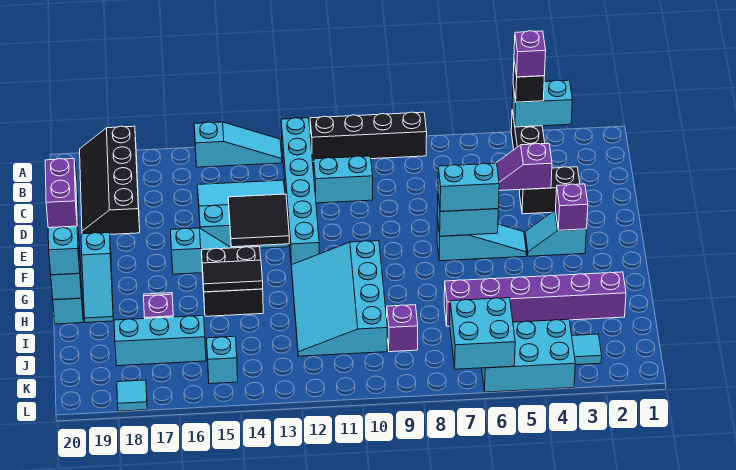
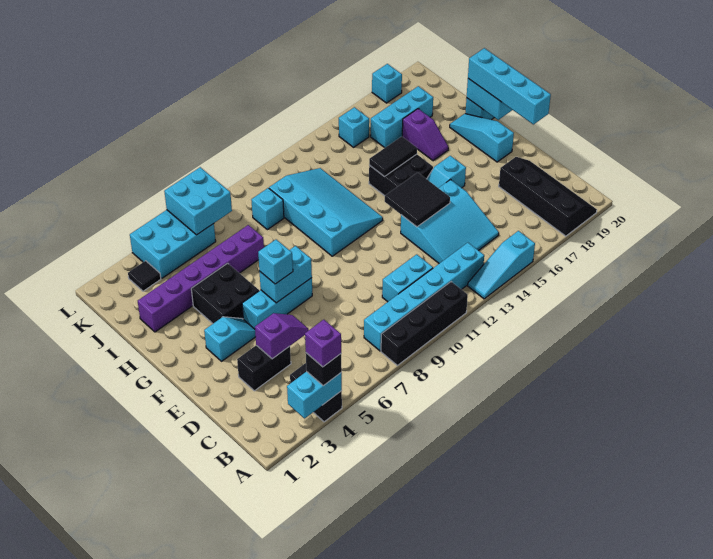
cyan brick A12:F12 level 1 -> cyan brick B8:B13 level 1
purple brick F3 level 2 -> none
cyan slope F5:F7 level 1 top 7 -> cyan brick F5:F7 level 1
cyan brick F6:F7 level 3 -> cyan brick F6 level 3
purple brick F20:G20 level 4 -> none
none -> black brick G4:H5 level 1
purple brick J9 level 1 -> cyan brick J9 level 1
cyan tile K3 level 1 -> black tile K3 level 1
cyan tile L18 level 1 -> cyan brick L18 level 1

